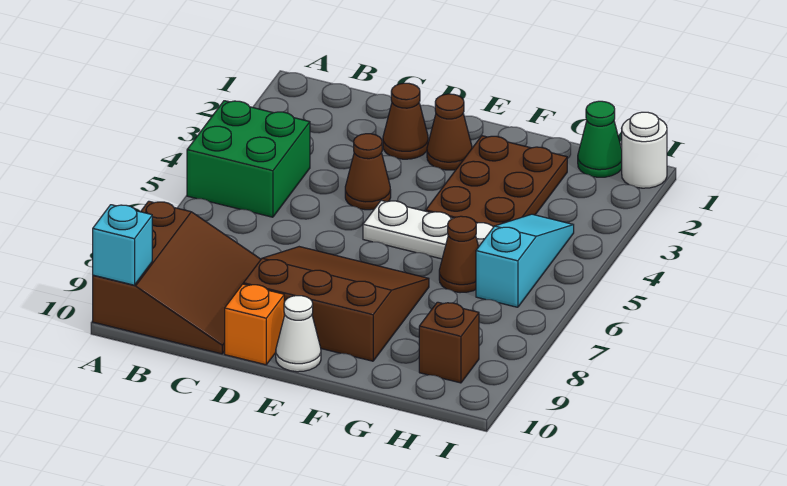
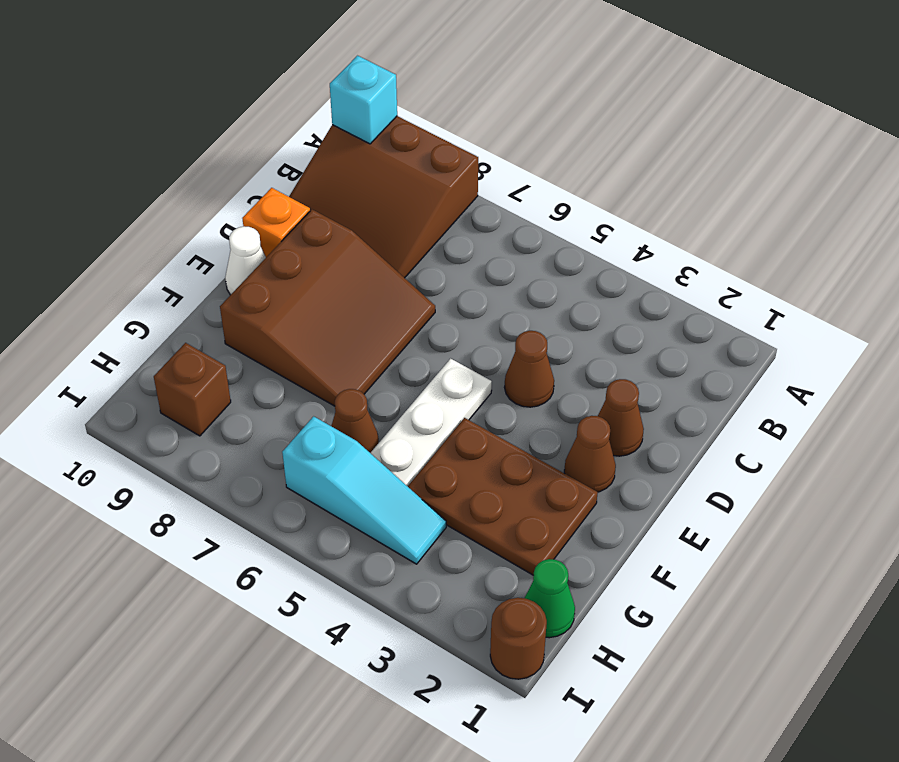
green brick A4:B5 level 1 -> none
white round brick I1 level 1 -> brown round brick I1 level 1

